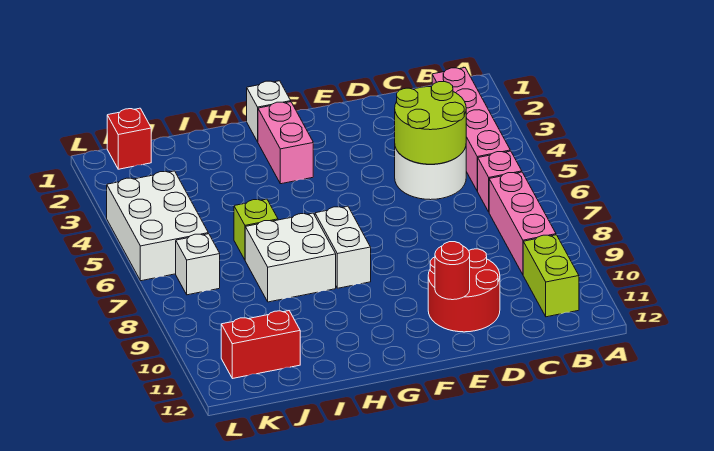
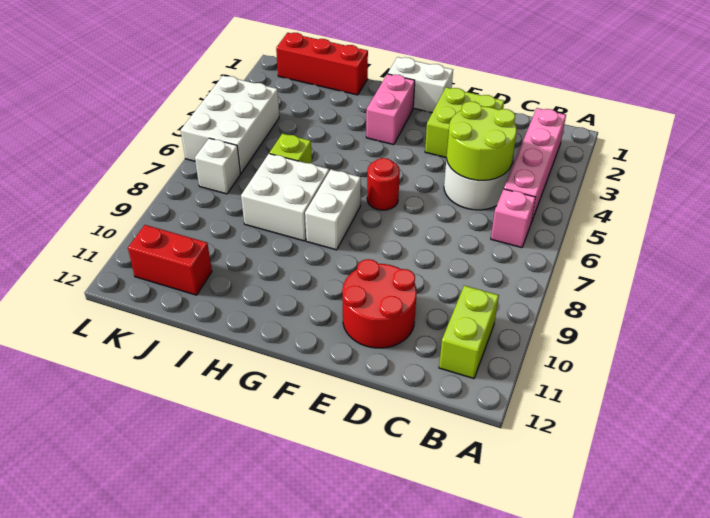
pink brick B7:B9 level 1 -> none
none -> lime brick D2:E3 level 1
red round brick E11 level 2 -> red round brick F6 level 1
white brick G1 level 1 -> white brick F1:G1 level 1
red brick K1 level 1 -> red brick I1:K1 level 1

